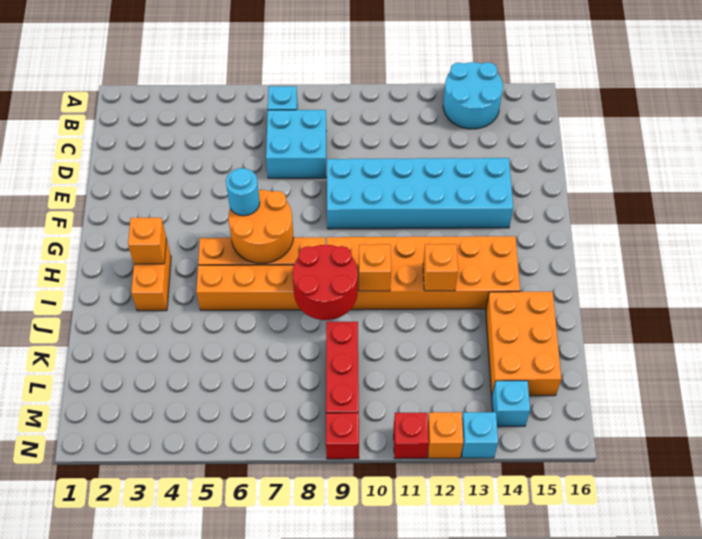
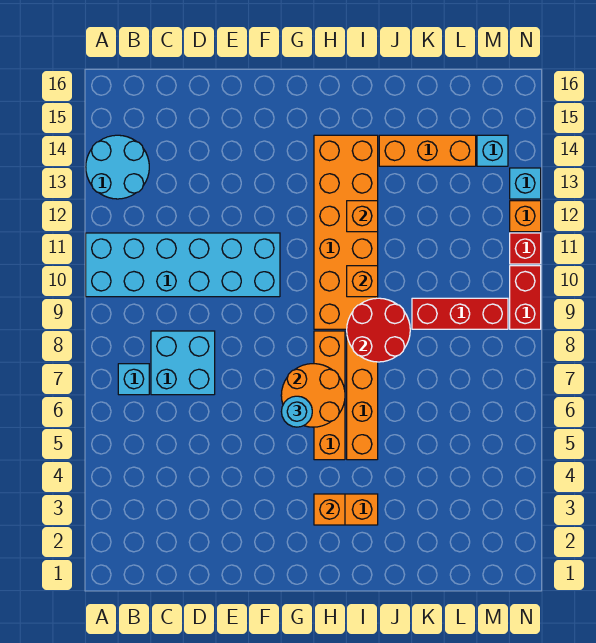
cyan brick E9:F14 level 1 -> cyan brick A10:F11 level 1
orange brick J14:L15 level 1 -> orange brick J14:L14 level 1
red brick N9 level 1 -> red brick N9:N10 level 1

